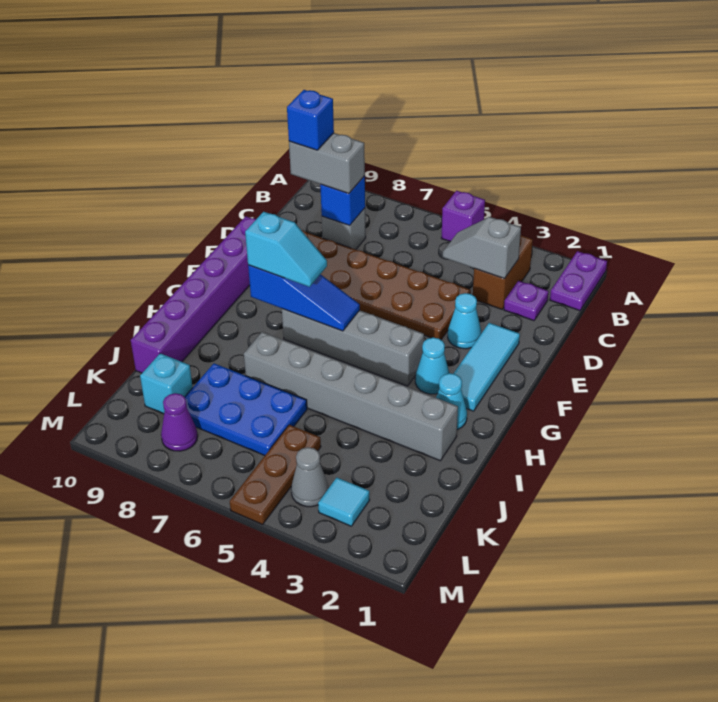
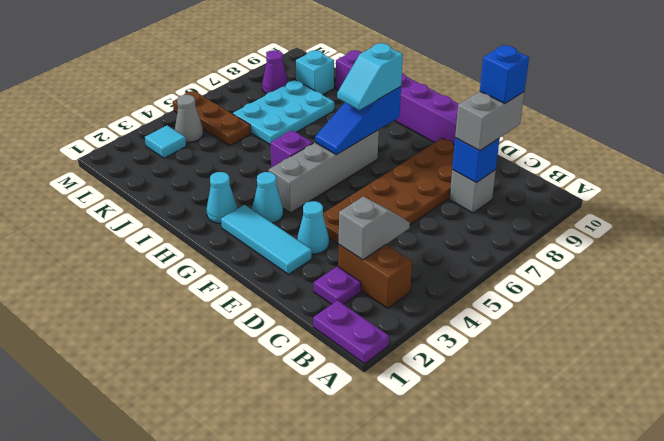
purple brick A5 level 1 -> purple brick H5 level 1
grey brick I2:I7 level 1 -> none
blue plate J6:K8 level 1 -> cyan plate J6:K8 level 1

